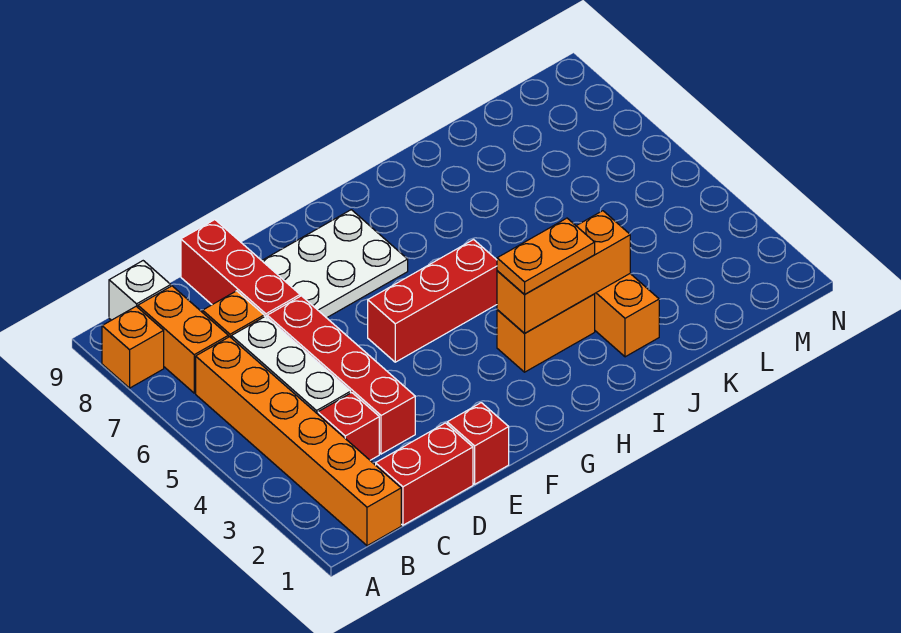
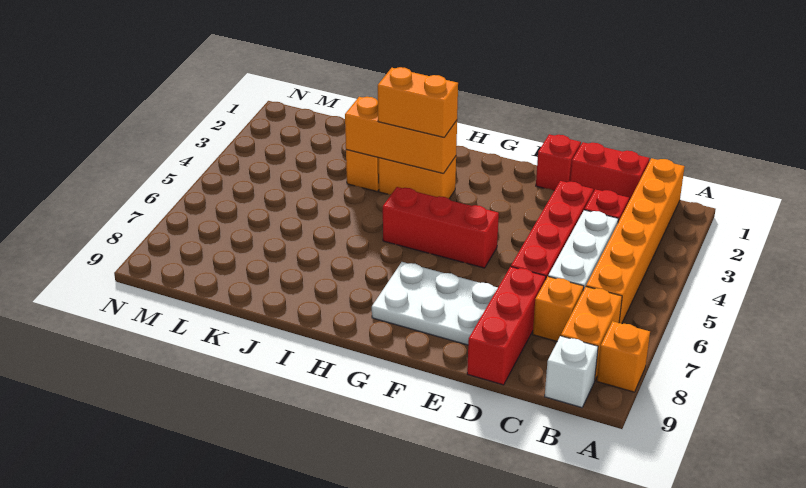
orange plate H3:I3 level 3 -> orange brick H3:I3 level 3

